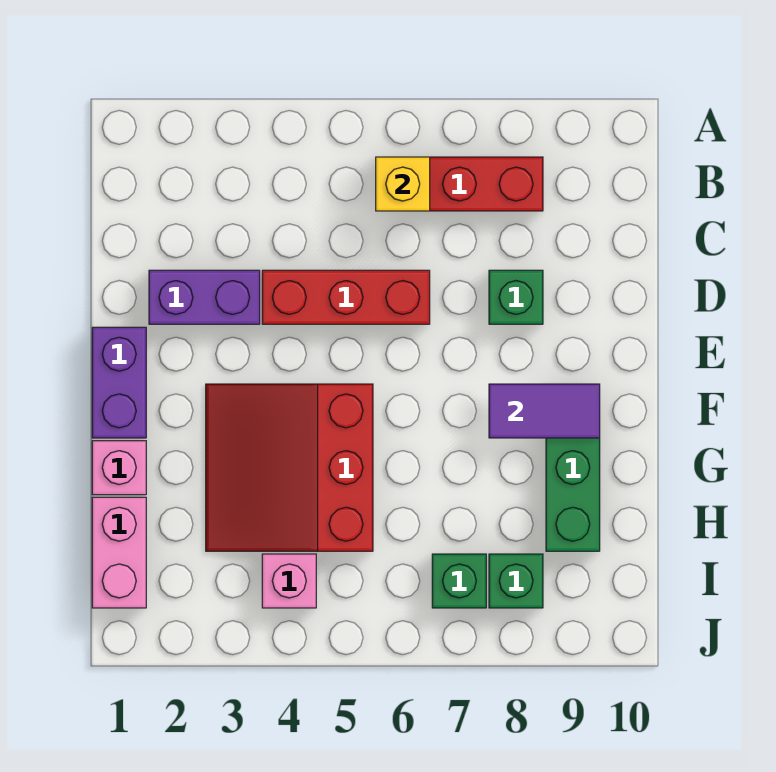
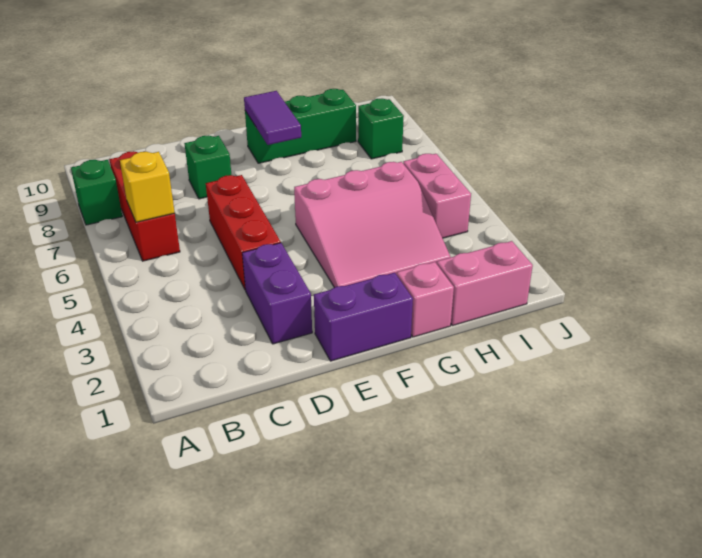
red slope F3:H5 level 1 top 5 -> pink slope F3:H5 level 1 top 5
pink brick I4 level 1 -> pink brick I4:I5 level 1
green brick I7 level 1 -> green brick A8 level 1

